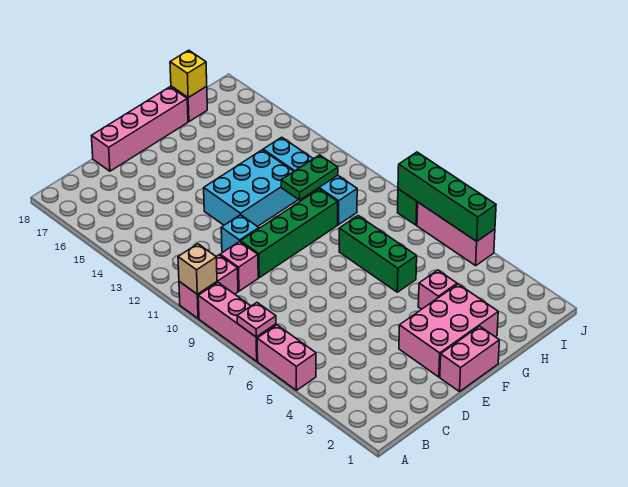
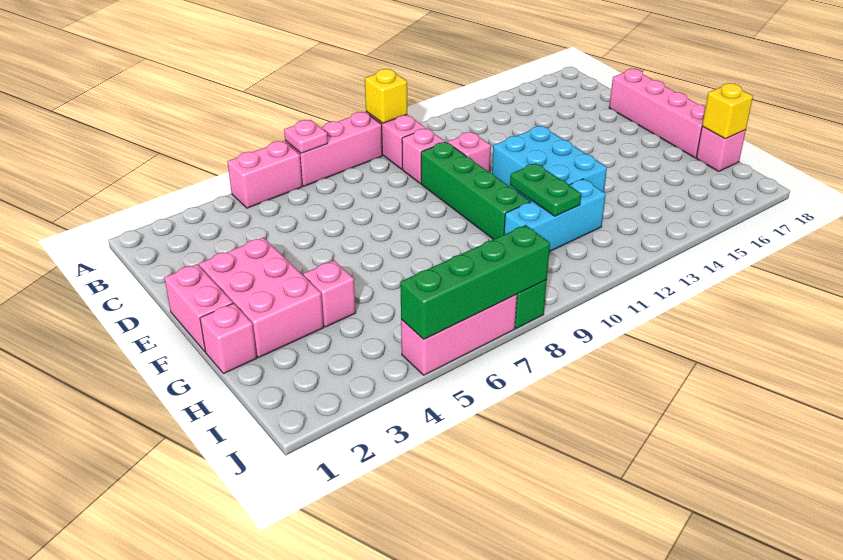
tan brick A10 level 2 -> yellow brick A10 level 2
cyan brick D11 level 1 -> pink brick D11 level 1
none -> pink brick G1 level 1
green brick G6:G8 level 1 -> none
cyan brick H10:H13 level 1 -> cyan brick H10:H12 level 1

